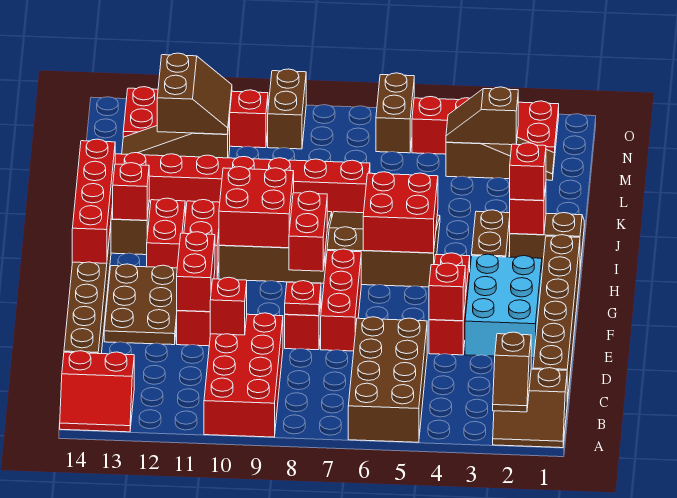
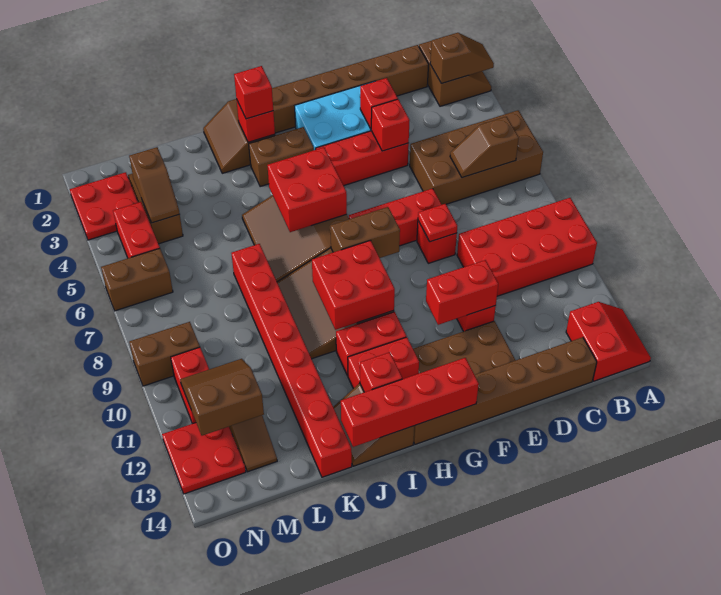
none -> brown slope B6:C6 level 2 top B
red brick D10 level 2 -> red brick E3 level 2
red brick G8:H8 level 2 -> brown brick G8:H8 level 2

